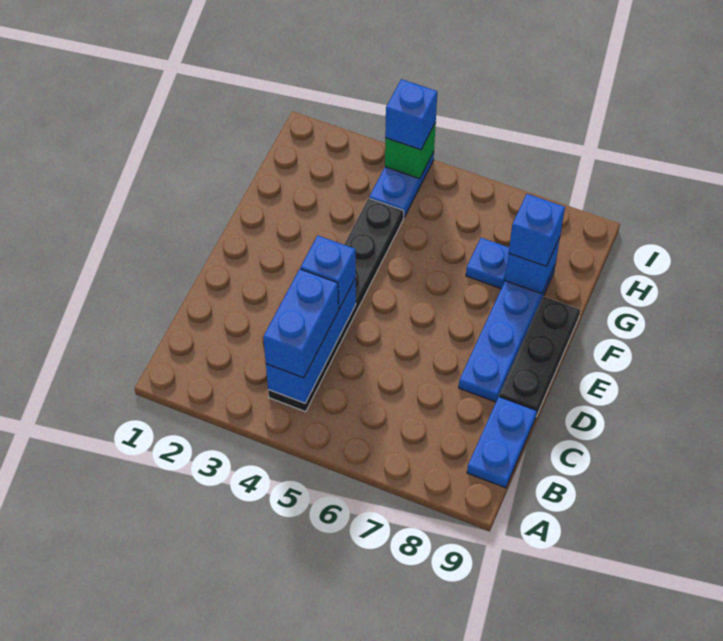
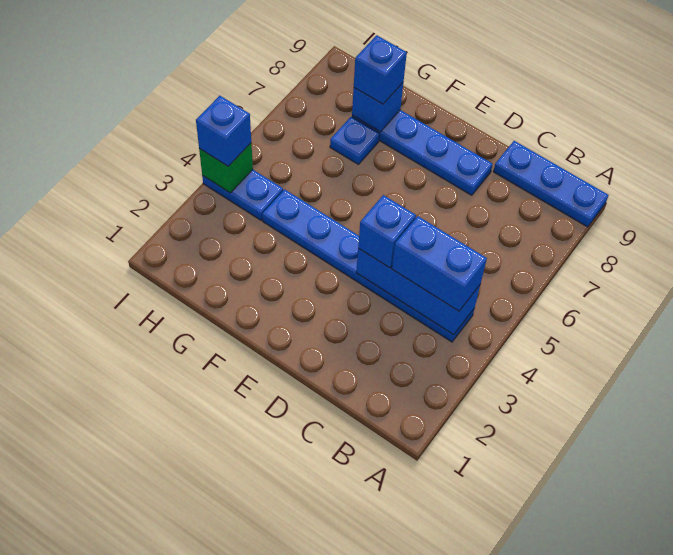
black plate B4:G4 level 1 -> blue plate B4:G4 level 1
blue plate B9:C9 level 1 -> blue plate A9:C9 level 1
black plate D9:F9 level 1 -> none

